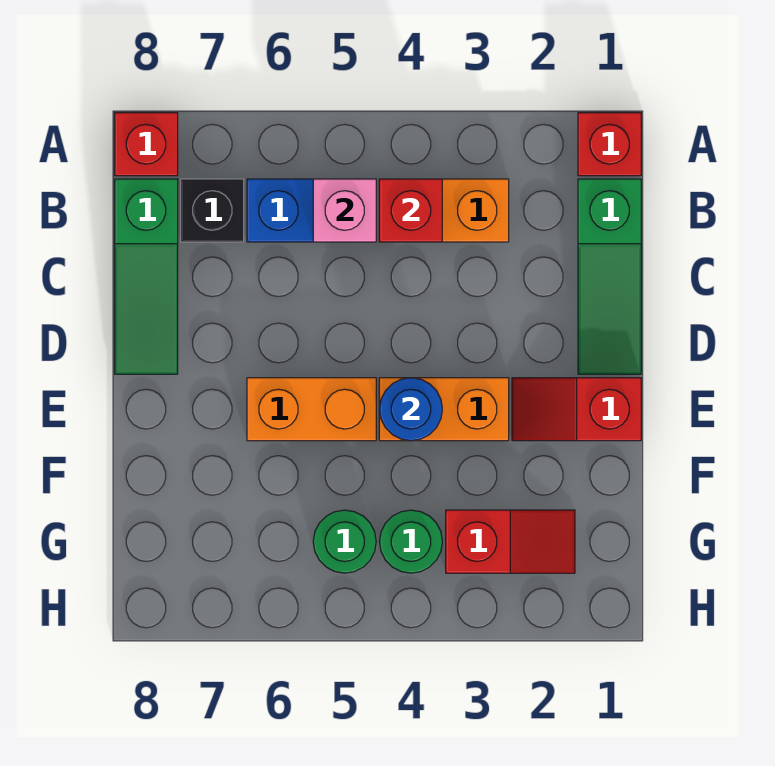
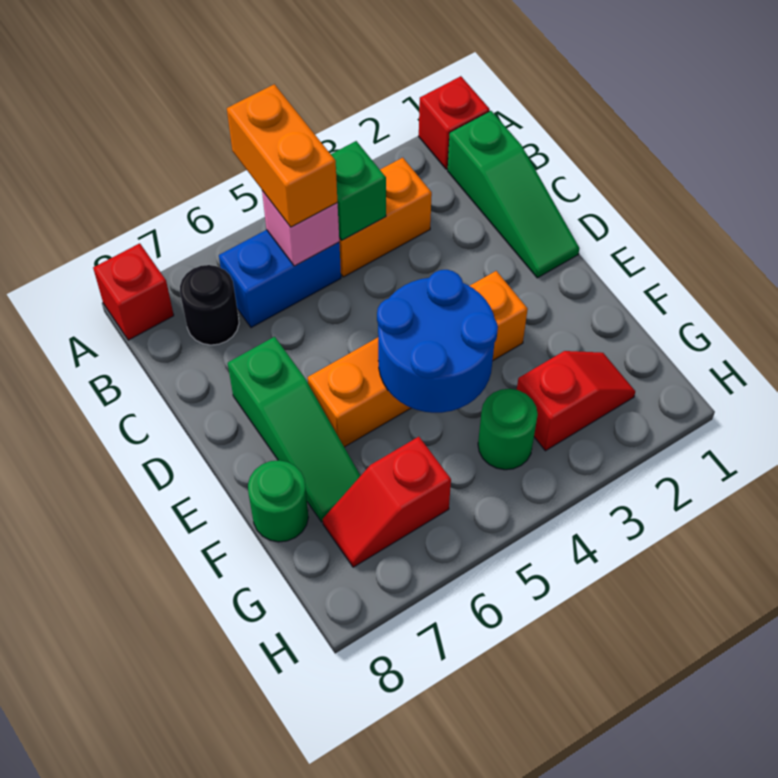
none -> orange brick A5:B5 level 3
red brick B4 level 2 -> green brick B4 level 2
black brick B7 level 1 -> black round brick B7 level 1
green slope B8:D8 level 1 top B -> green slope D7:F7 level 1 top D
red slope E1:E2 level 1 top 1 -> red slope G6:G7 level 1 top 6
blue round brick E4 level 2 -> blue round brick E4:F5 level 2
green round brick G5 level 1 -> green round brick F8 level 1

